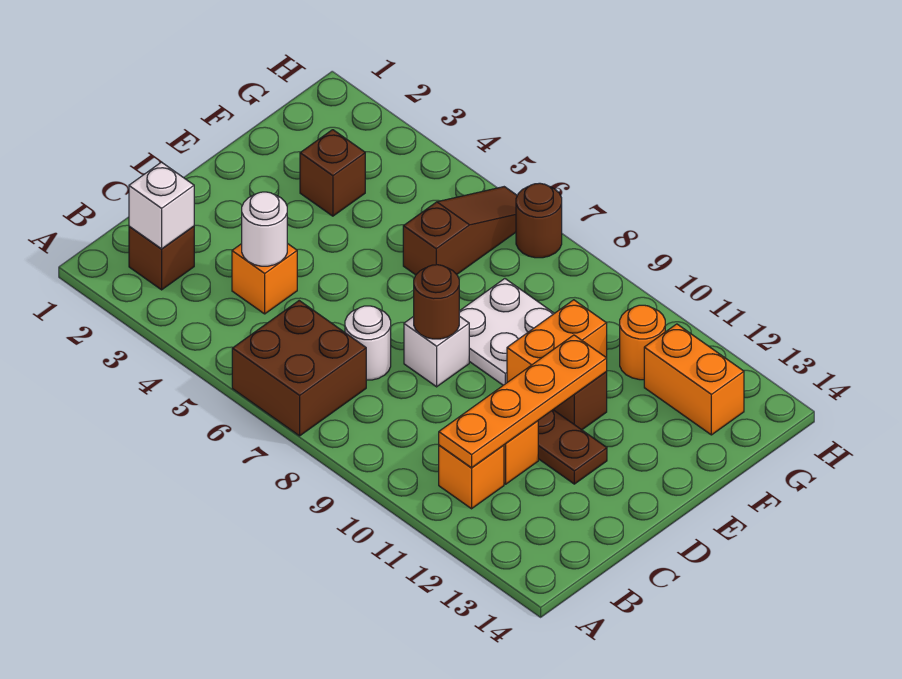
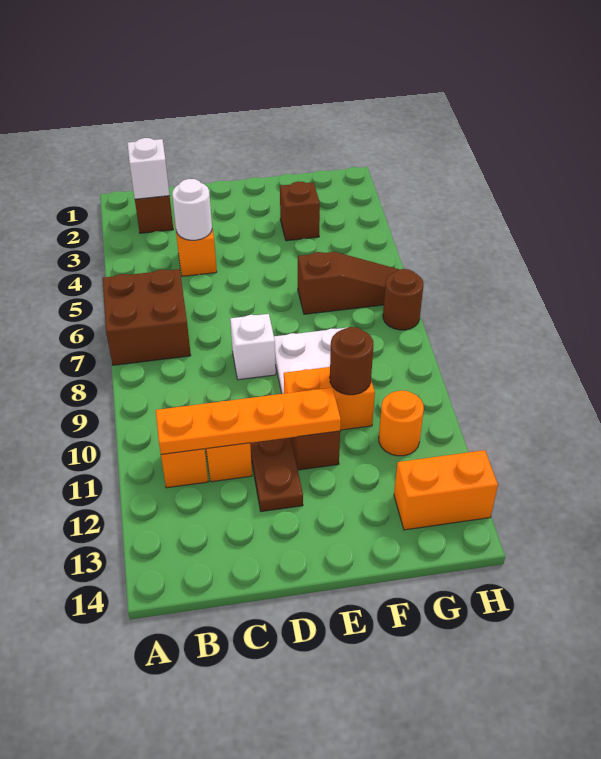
white round brick C7 level 1 -> none
brown round brick D8 level 2 -> brown round brick F10 level 2
orange brick G12:G13 level 1 -> orange brick G13:H13 level 1

